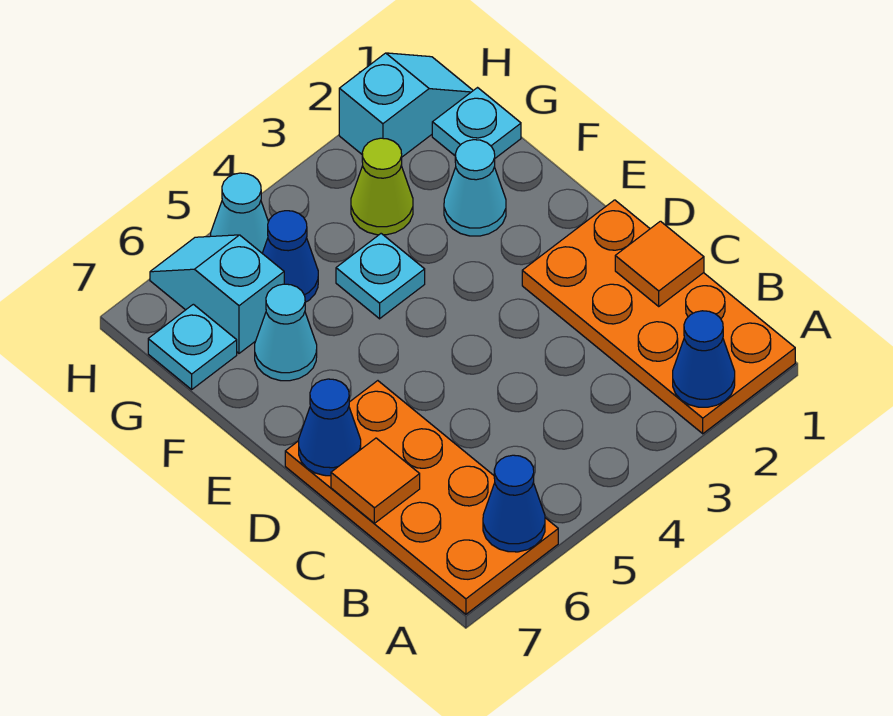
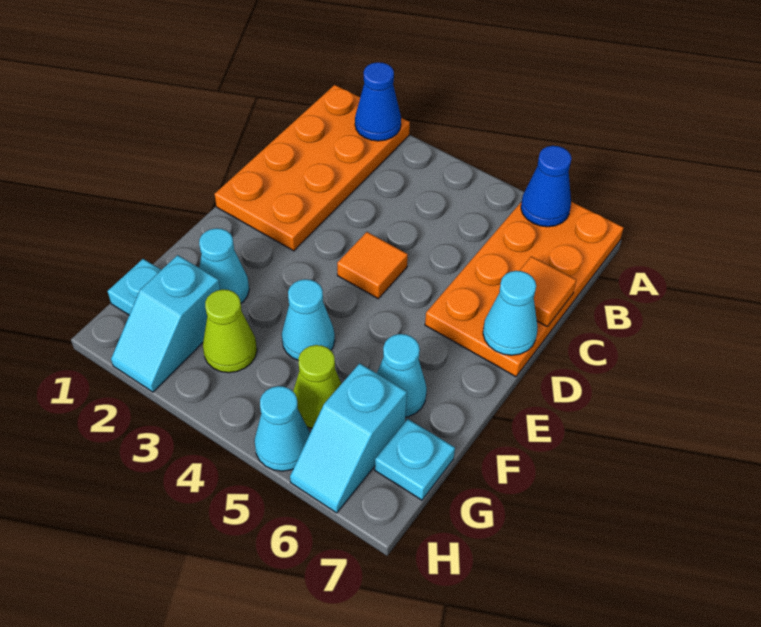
orange tile C1 level 2 -> orange tile D4 level 1
blue cone D7 level 2 -> cyan cone D7 level 2
cyan plate F4 level 1 -> cyan cone F4 level 1
blue cone G5 level 1 -> lime cone G5 level 1
cyan slope H1:H2 level 1 top 2 -> cyan slope G2:H2 level 1 top G

